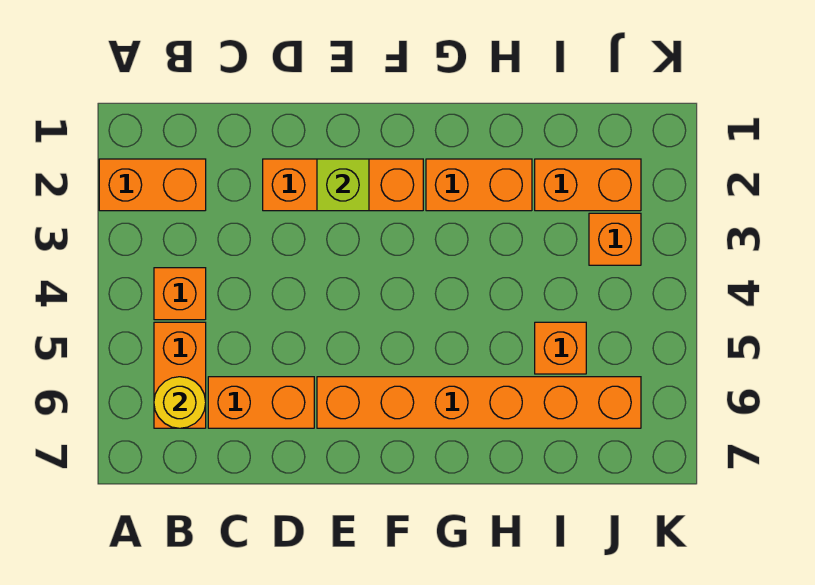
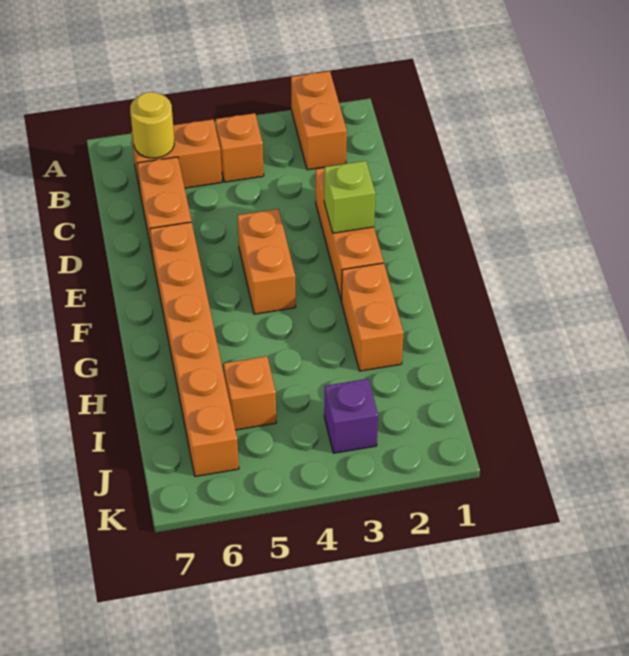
orange brick I2:J2 level 1 -> orange brick E4:F4 level 1
orange brick J3 level 1 -> purple brick J3 level 1

